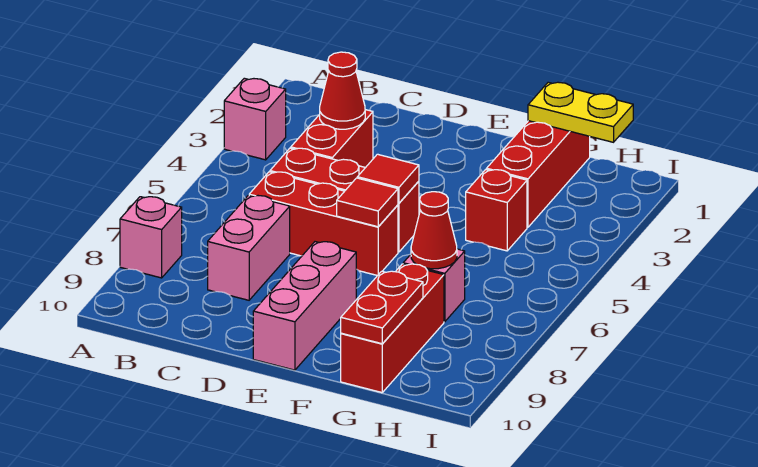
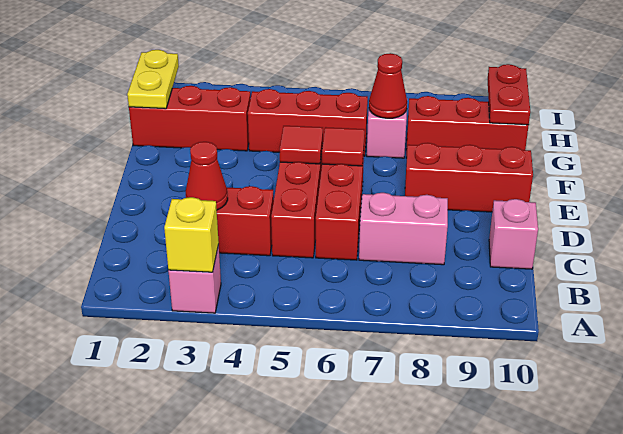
none -> yellow brick A3 level 2
pink brick A8 level 1 -> pink brick C10 level 1
pink brick E8:E10 level 1 -> red brick E8:E10 level 1
red brick G4 level 1 -> red brick G4:G6 level 1
red plate G9:G10 level 2 -> red plate G10:H10 level 2

